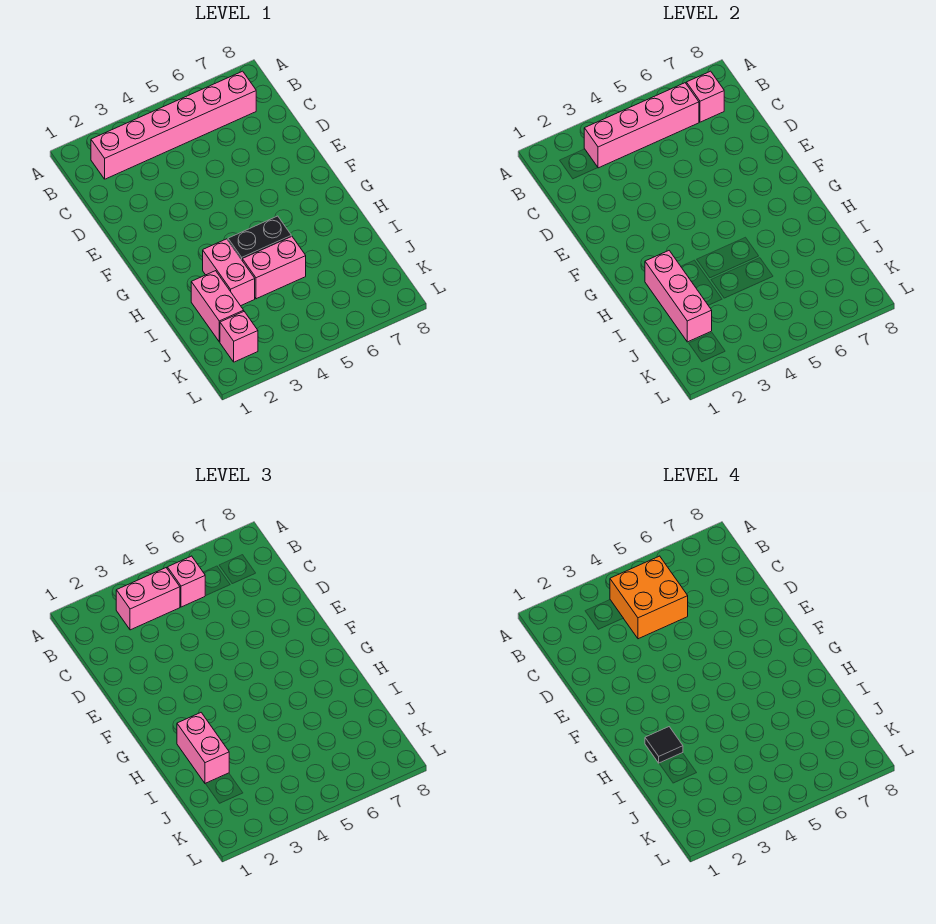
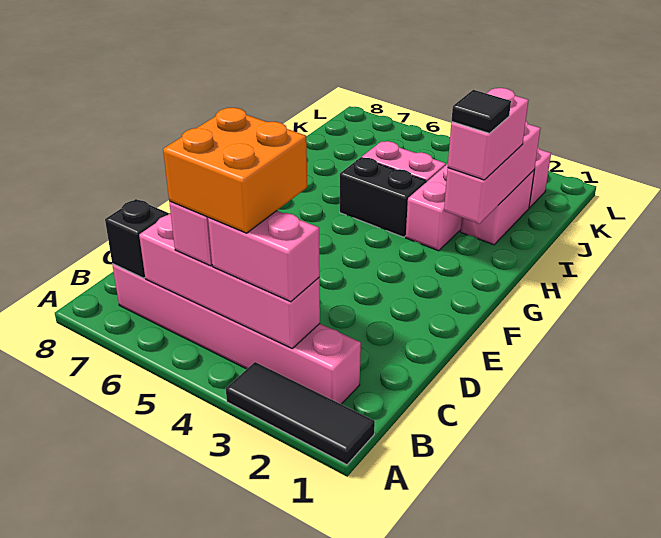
none -> black tile A1:A3 level 1
pink brick B7 level 2 -> black brick B7 level 2

